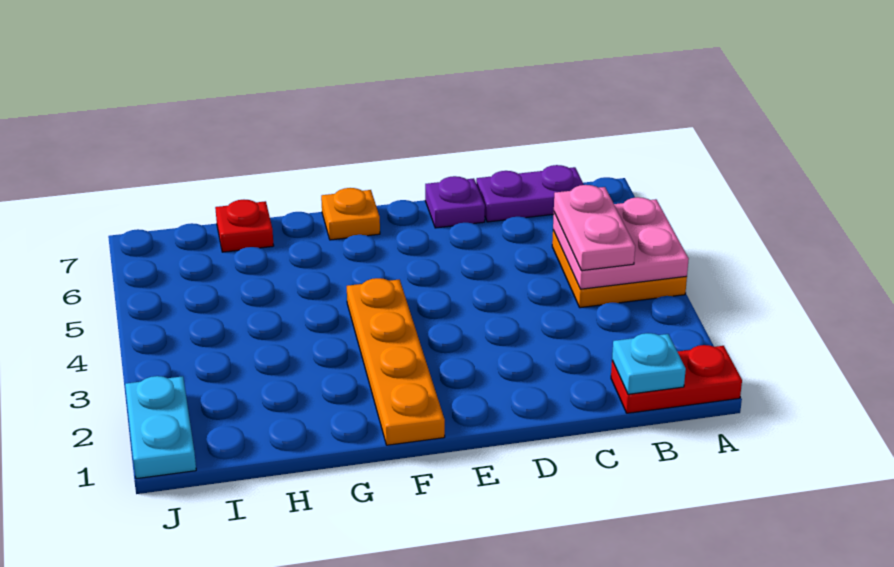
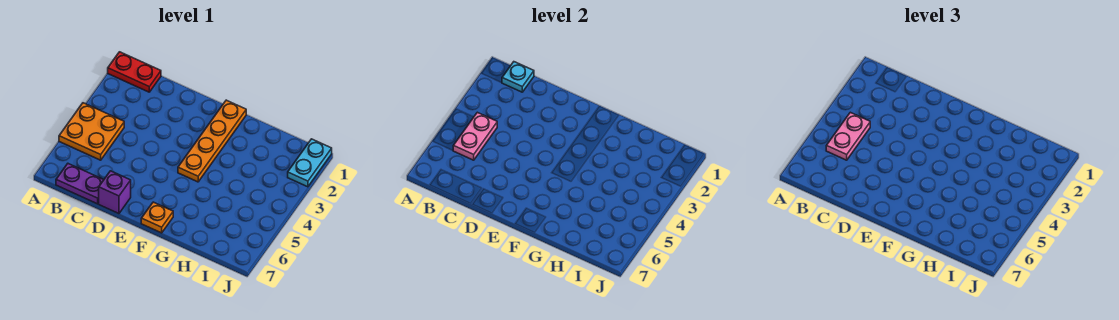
pink plate A4:B5 level 2 -> pink plate B4:B5 level 2
purple plate D7 level 1 -> purple brick D7 level 1
red plate H7 level 1 -> none

